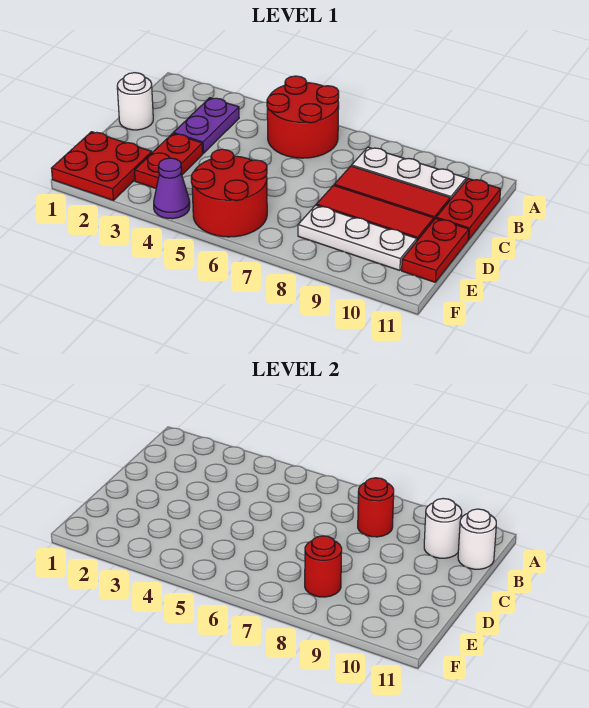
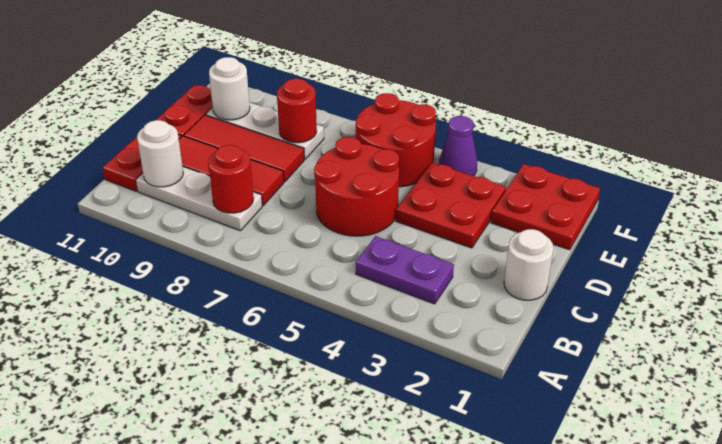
red round brick A5:B6 level 1 -> red round brick C5:D6 level 1
purple plate B3:C3 level 1 -> purple plate B3:B4 level 1
white round brick B11 level 2 -> white round brick E10 level 2
red plate D3:E3 level 1 -> red plate D3:E4 level 1

